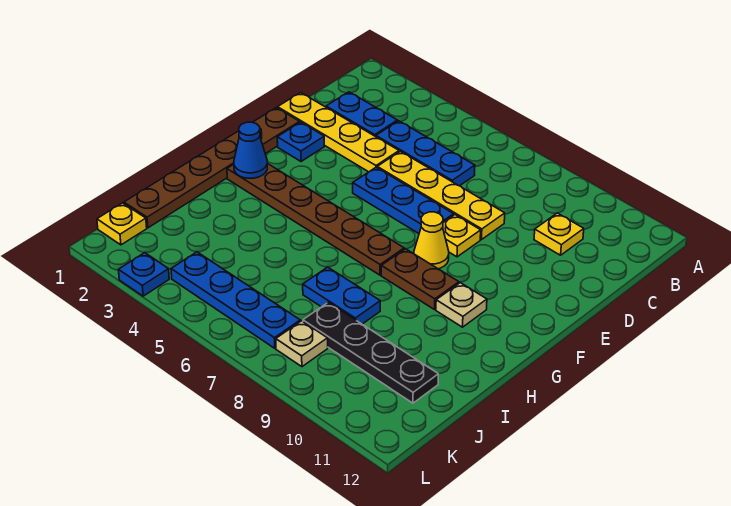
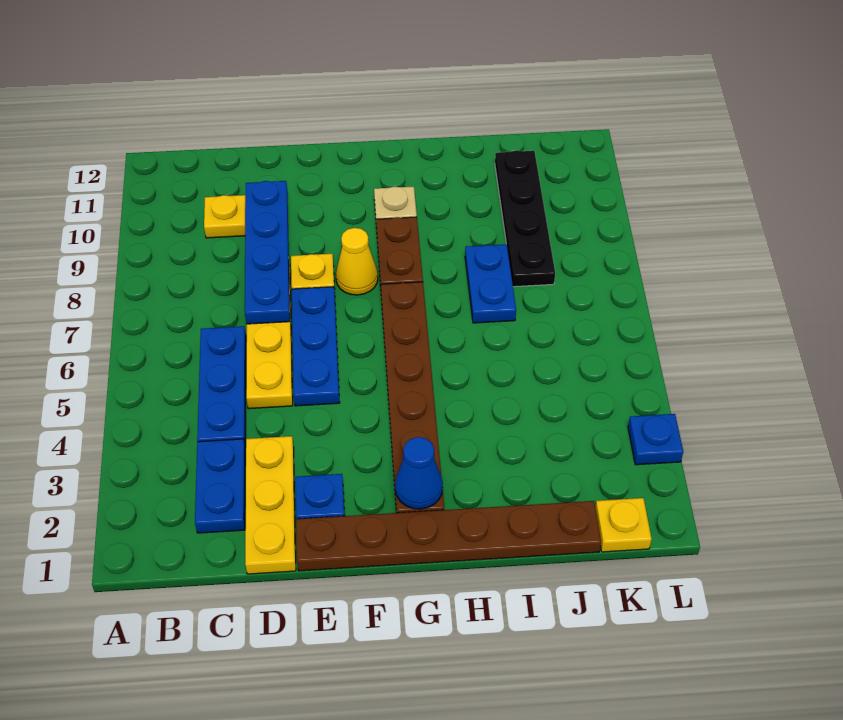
yellow plate D1:D4 level 1 -> yellow plate D1:D3 level 1
blue plate K4:K7 level 1 -> blue plate D7:D10 level 2
tan plate K8 level 1 -> none

